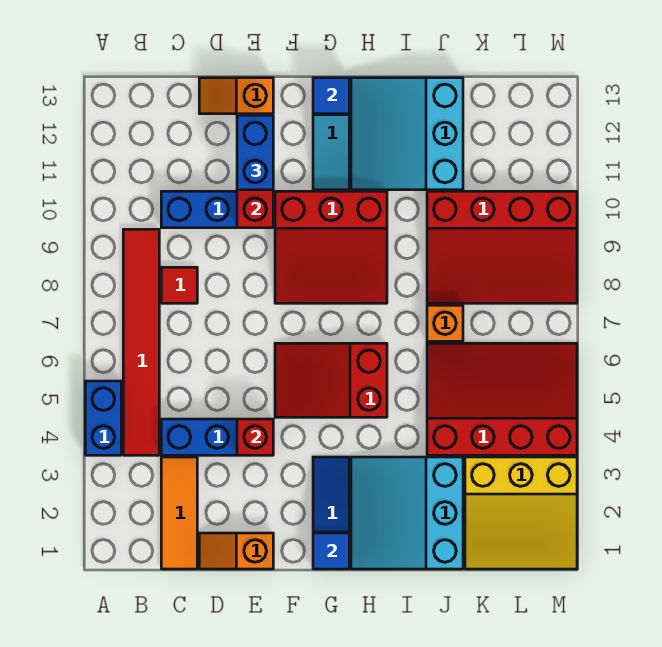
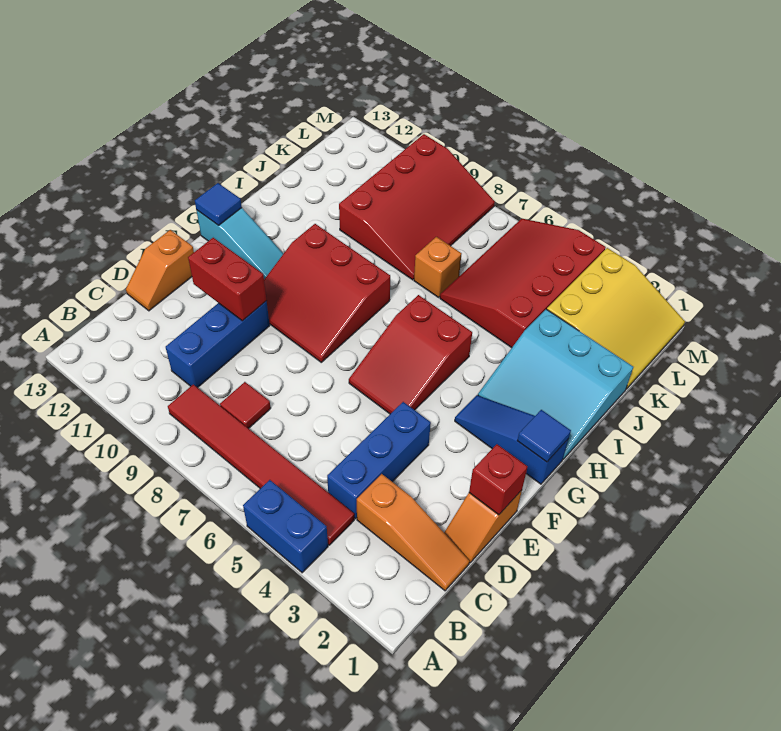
orange tile C1:C3 level 1 -> orange slope C1:C3 level 1 top 3
red brick E4 level 2 -> red brick E1 level 2
blue brick E11:E12 level 3 -> none
red slope F8:H10 level 1 top 10 -> red slope F8:H10 level 1 top H
cyan slope H11:J13 level 1 top J -> none

